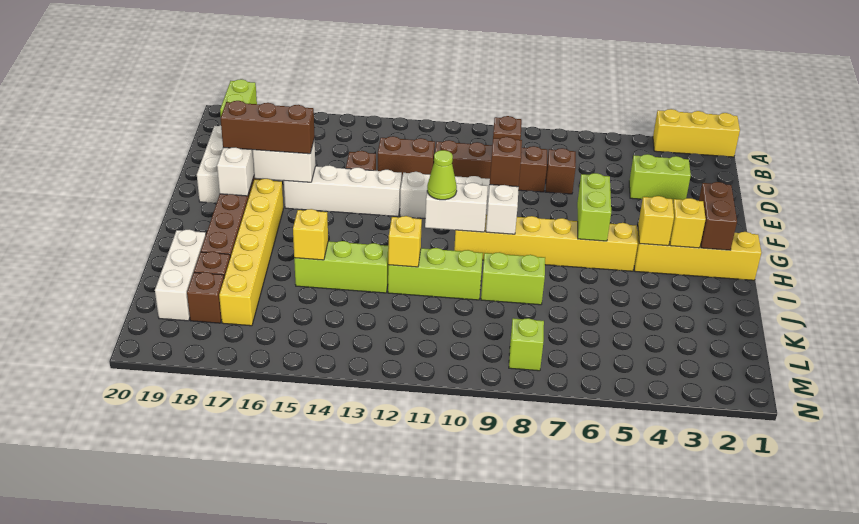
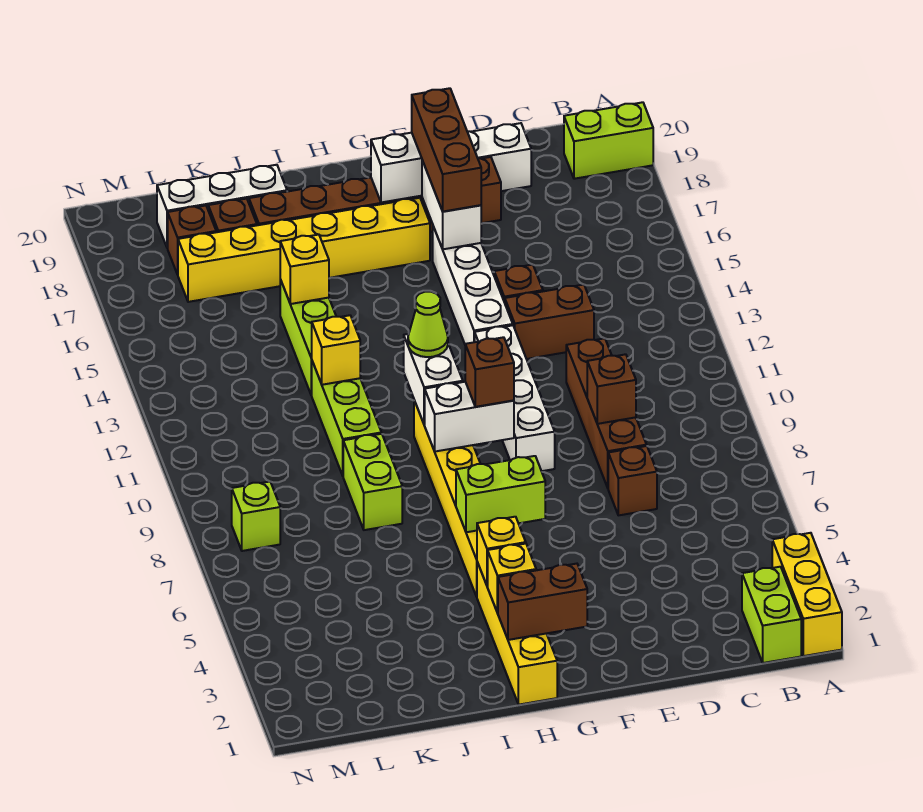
lime brick D3:D4 level 1 -> lime brick B1:B2 level 1
brown brick D12:D13 level 1 -> brown brick D13:E13 level 1

